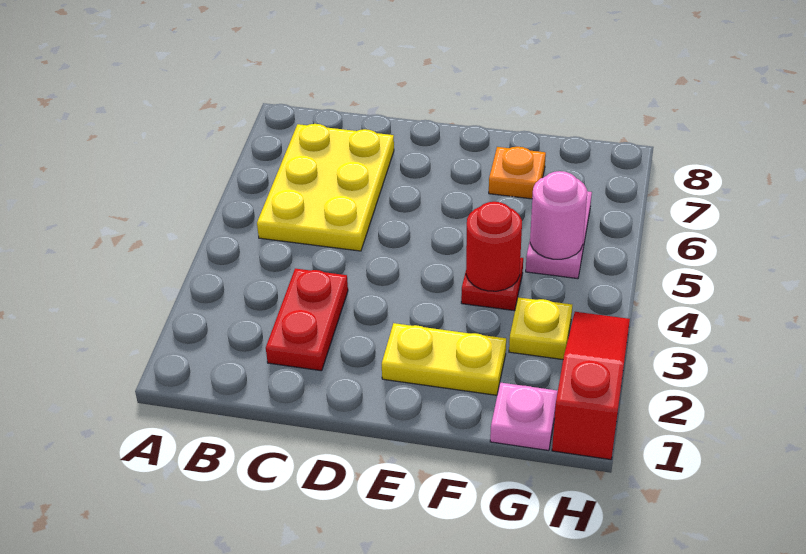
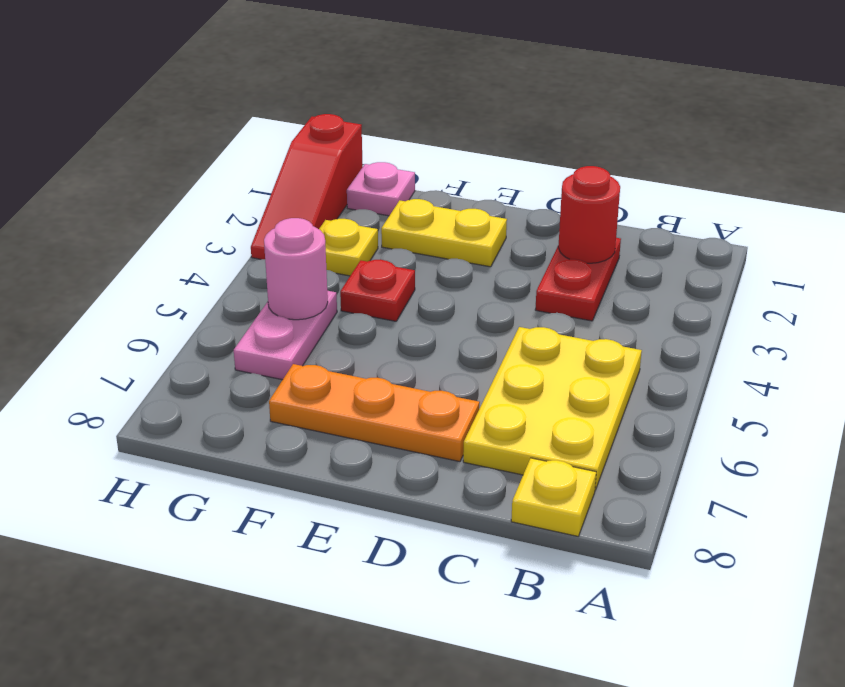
none -> yellow plate B8 level 1
red round brick F4 level 2 -> red round brick C2 level 2
orange plate F7 level 1 -> orange plate D7:F7 level 1

